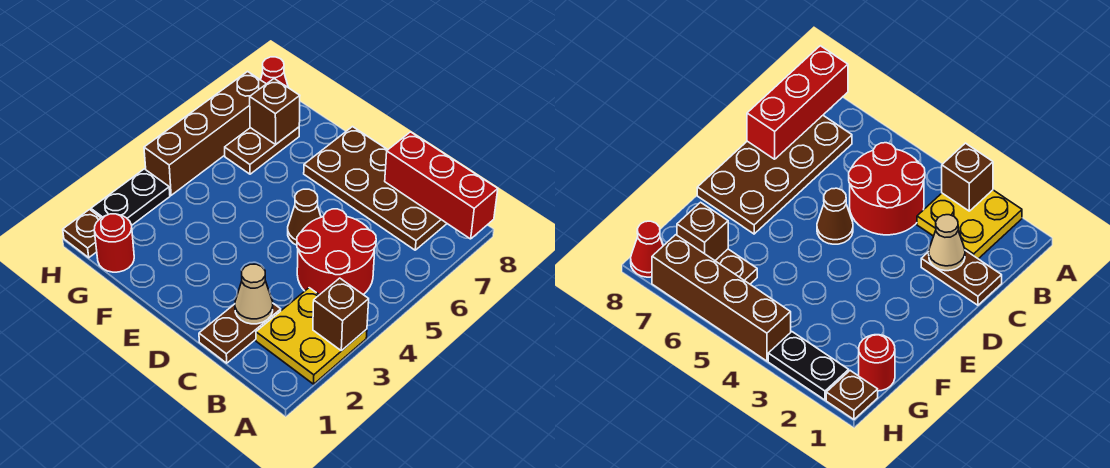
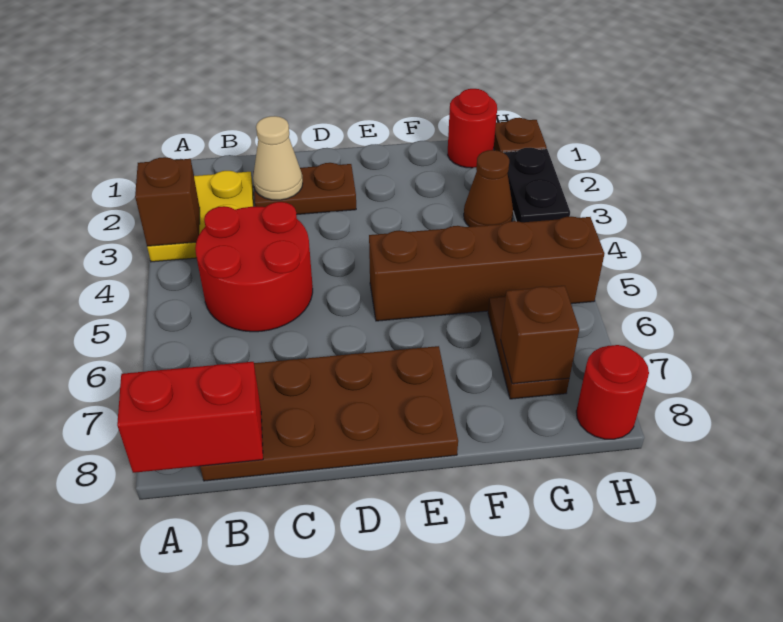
red brick A8:C8 level 2 -> red brick A8:B8 level 2
brown plate C1:C2 level 1 -> brown plate C2:D2 level 1
brown cone D5 level 1 -> brown cone G3 level 1
brown brick H4:H7 level 1 -> brown brick E5:H5 level 1
red cone H8 level 1 -> red round brick H8 level 1

